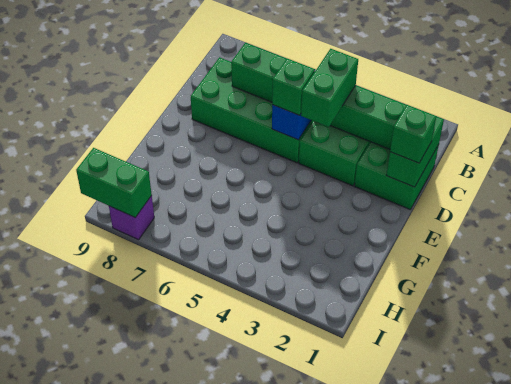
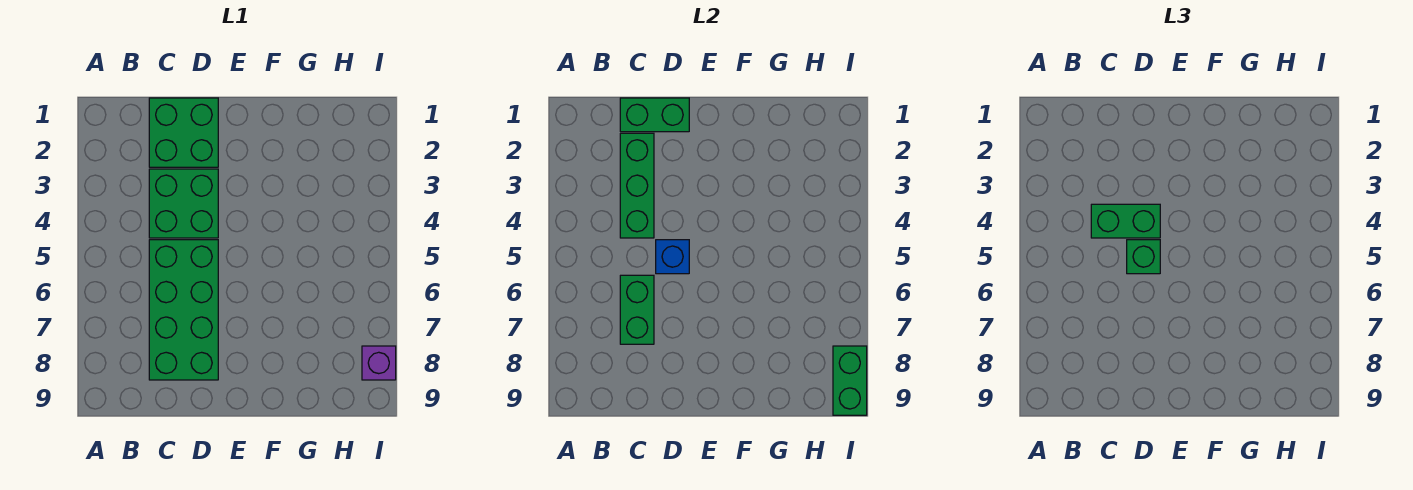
green brick D1 level 3 -> none

